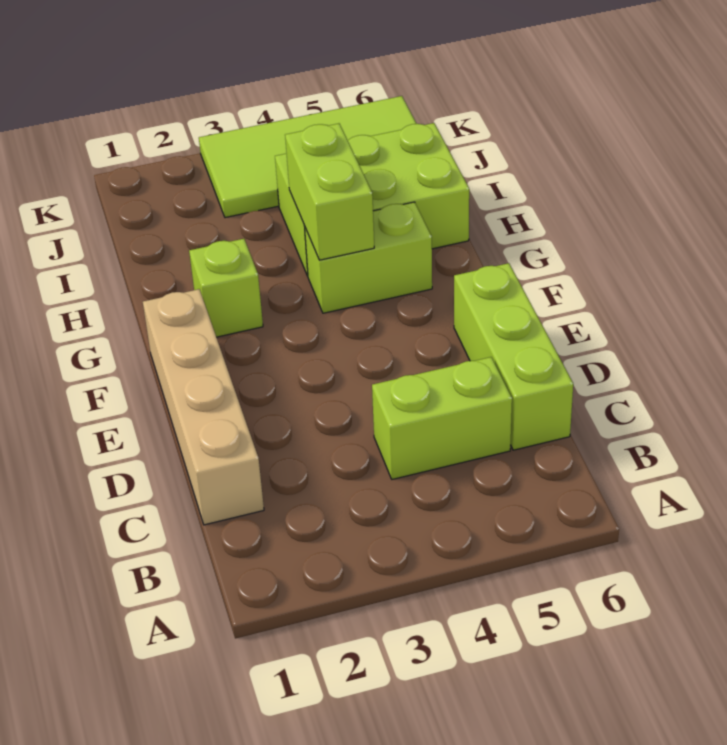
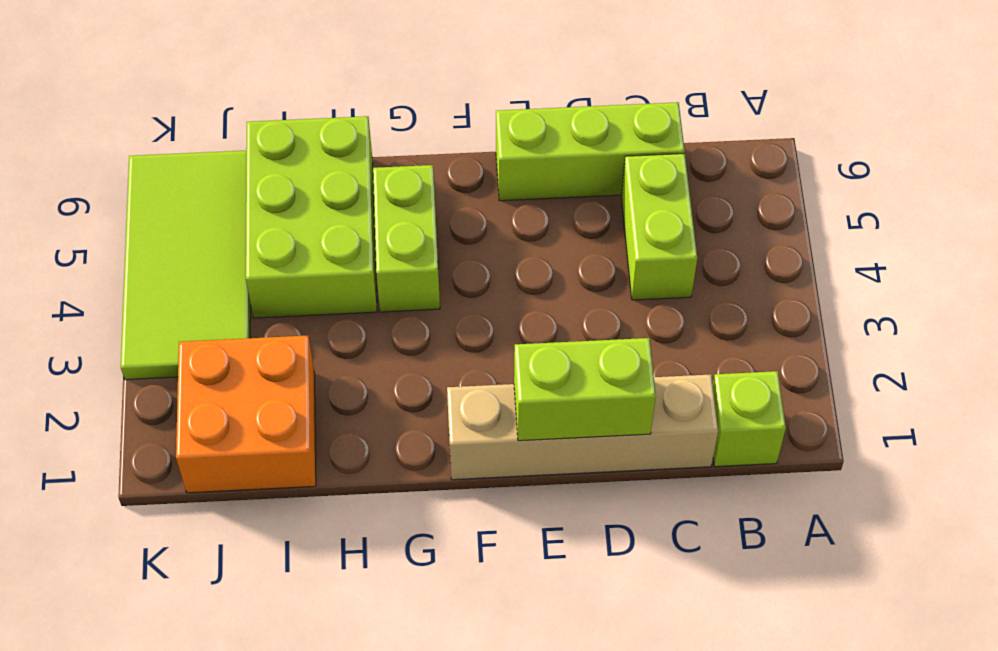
lime brick G2 level 1 -> lime brick B1 level 1
lime brick G4:H4 level 2 -> lime brick D1:E1 level 2
none -> orange brick I1:J2 level 1

